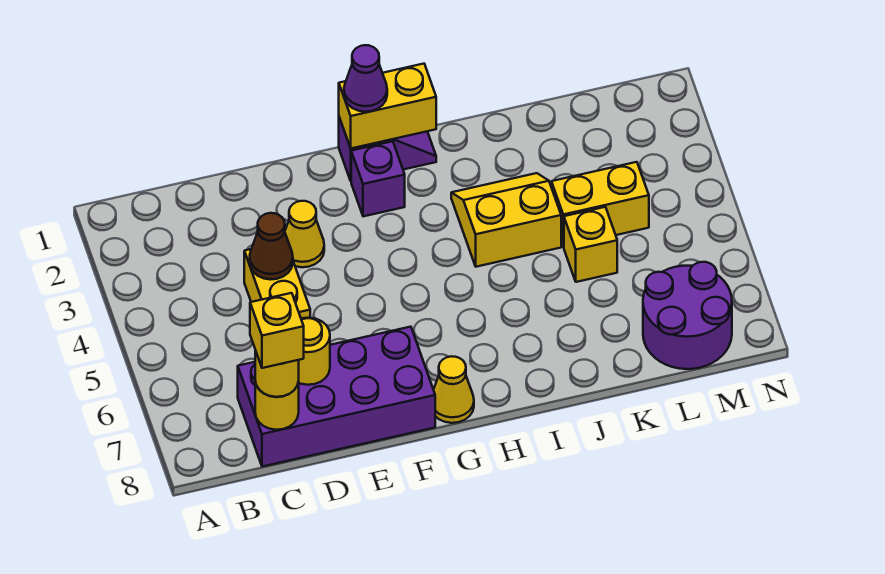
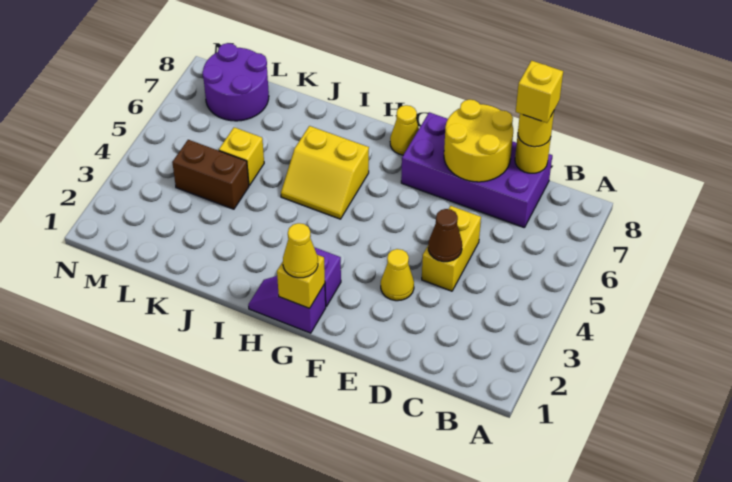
yellow round brick D7 level 2 -> yellow round brick D7:E8 level 2
yellow brick G1:H1 level 2 -> yellow brick G1 level 2
purple cone G1 level 3 -> yellow cone G1 level 3
yellow slope I3:J4 level 1 top 4 -> yellow slope H5:I6 level 1 top 6
yellow brick K4:L4 level 1 -> brown brick K4:L4 level 1

